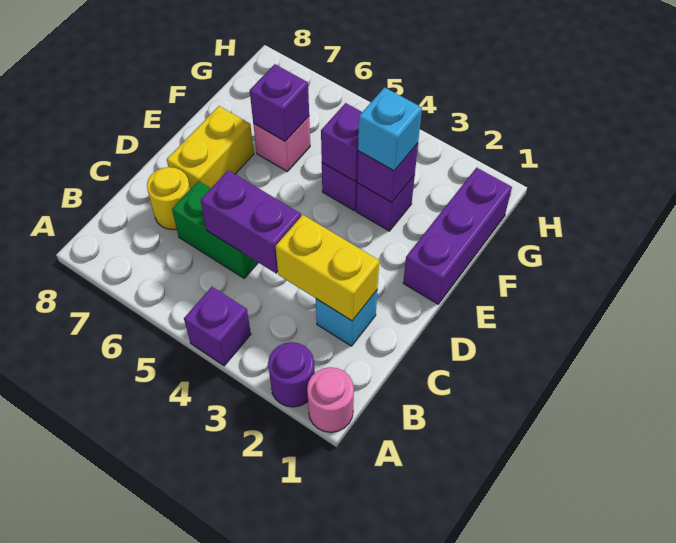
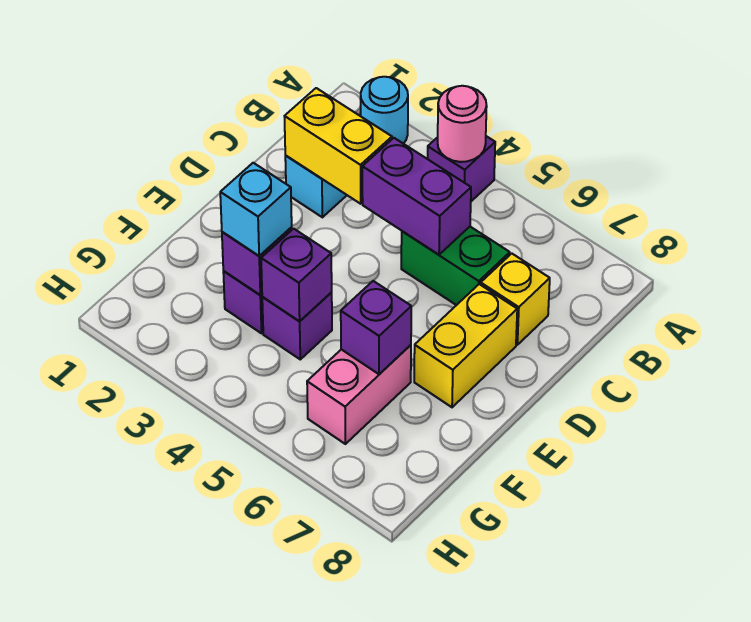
pink round brick A1 level 1 -> pink round brick A4 level 2
purple round brick A2 level 1 -> cyan round brick A2 level 1
yellow round brick C7 level 1 -> yellow brick C7 level 1
purple brick E1:G1 level 1 -> none
pink brick F6 level 1 -> pink brick F6:G6 level 1

